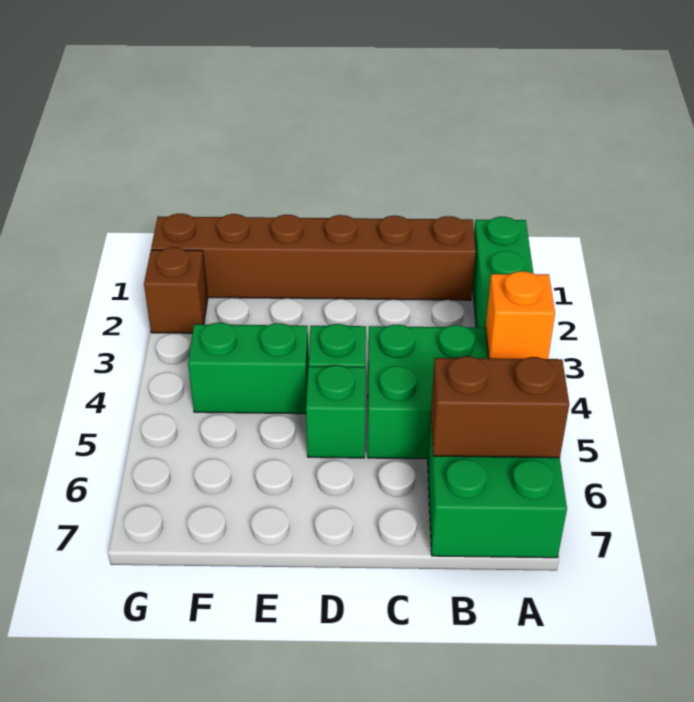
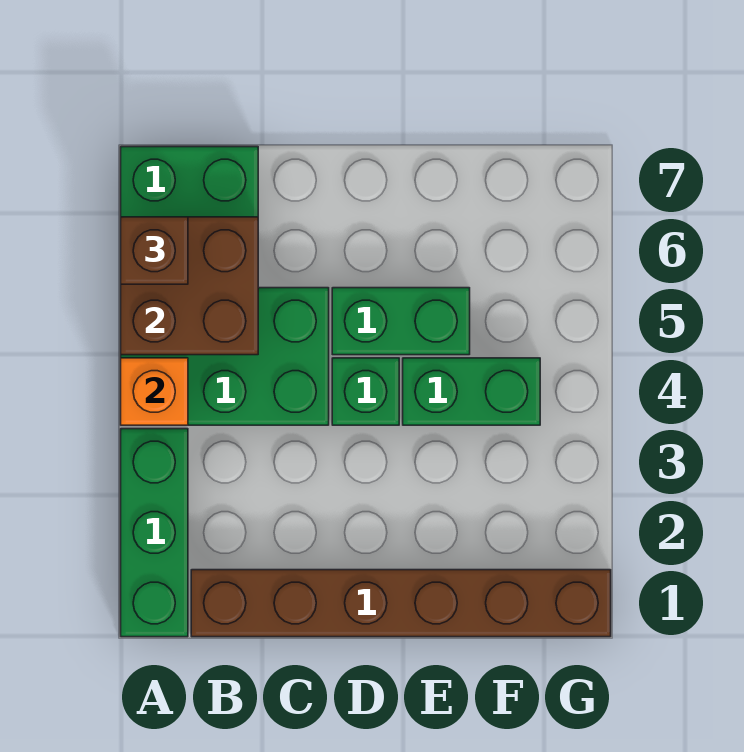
brown brick A6:B6 level 2 -> brown brick A5:B6 level 2
green brick D5 level 1 -> green brick D5:E5 level 1
brown brick G2 level 1 -> brown brick A6 level 3

